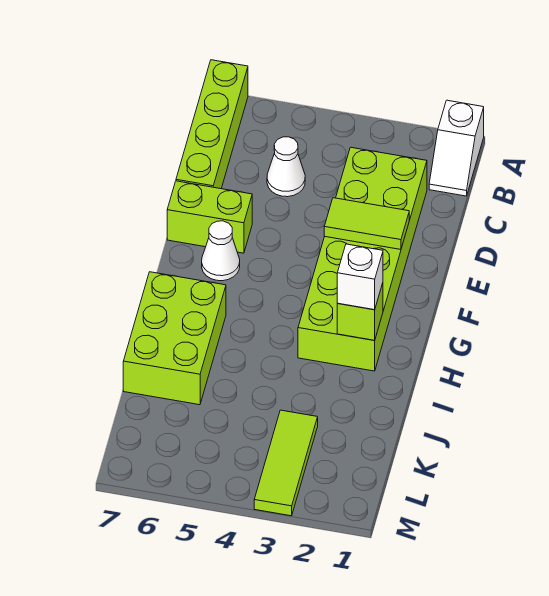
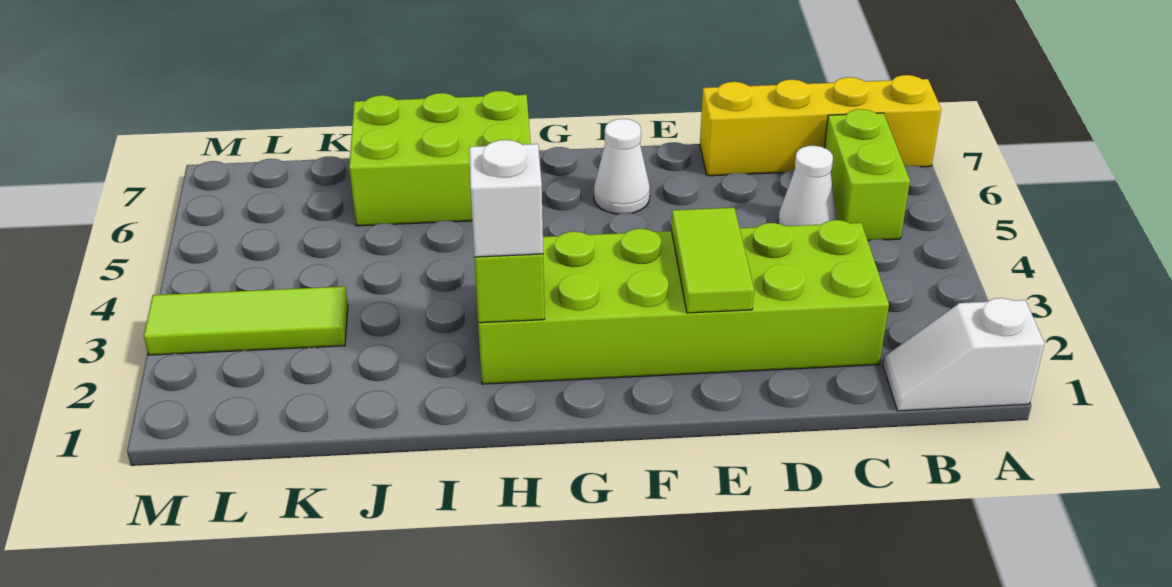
lime brick A7:D7 level 1 -> yellow brick A7:D7 level 1
lime brick E6:E7 level 1 -> lime brick B5:B6 level 1

